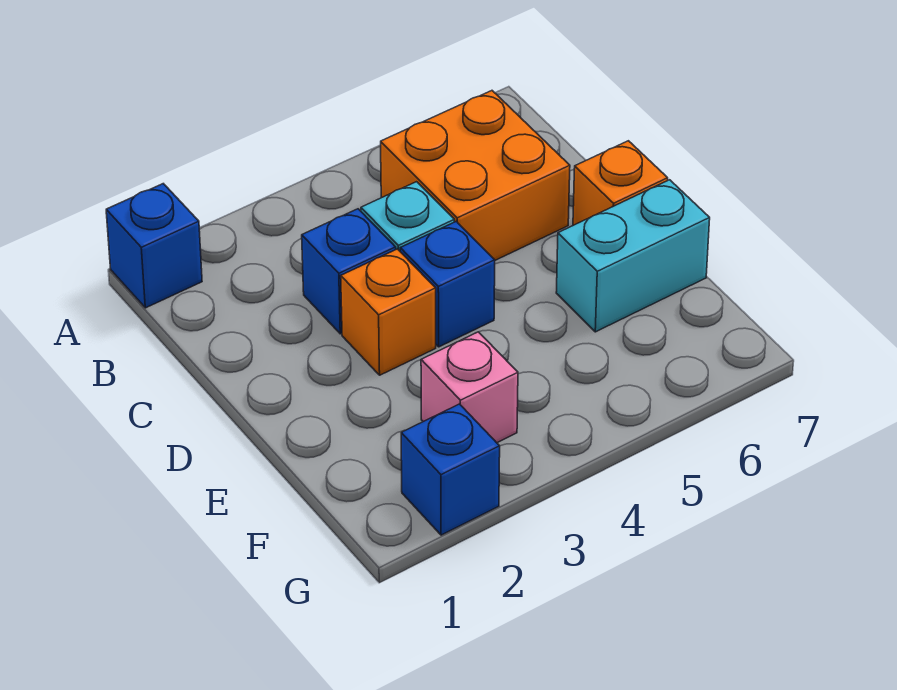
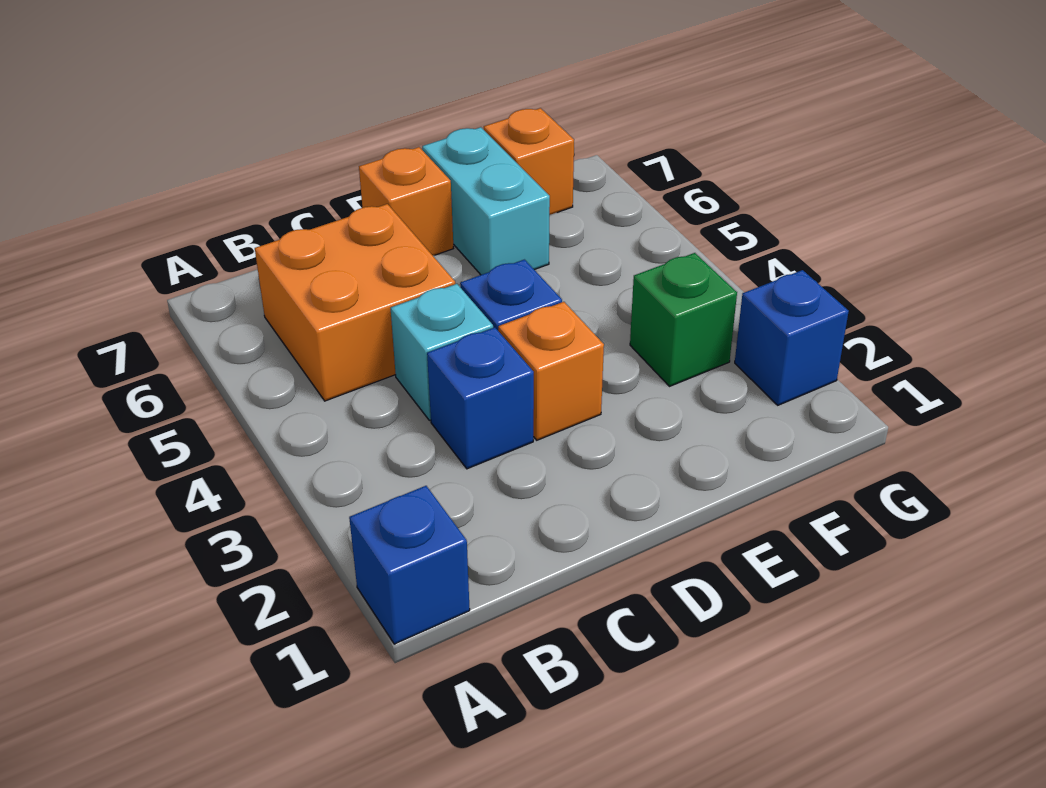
pink brick F3 level 1 -> green brick F3 level 1
none -> orange brick F7 level 1

